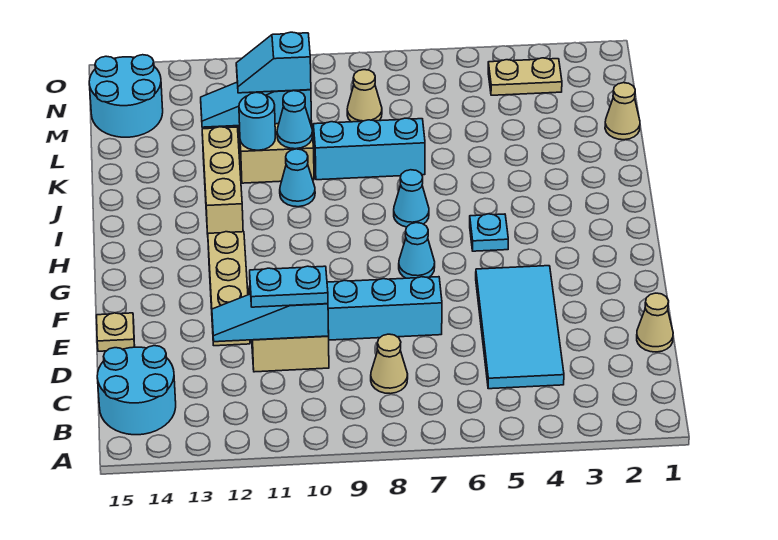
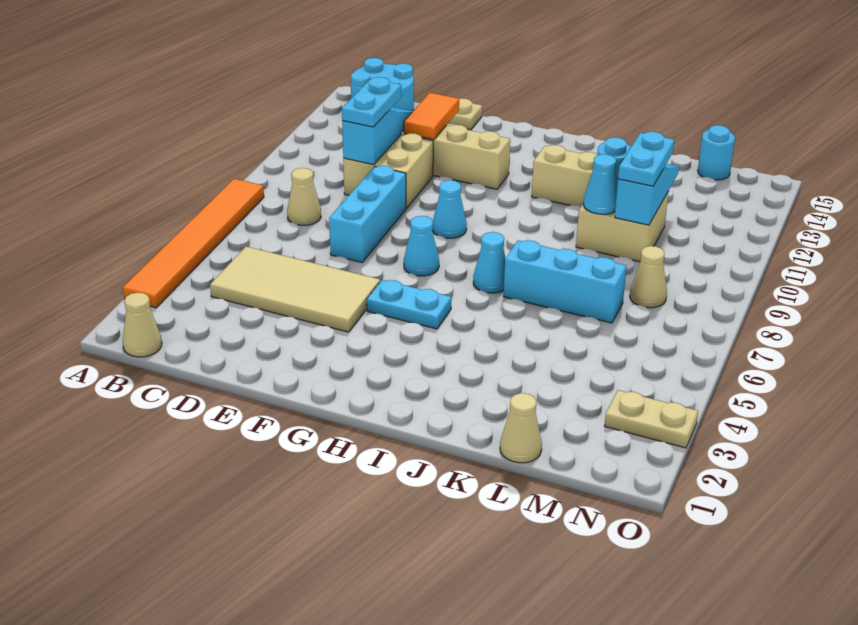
none -> orange tile A3:A8 level 1
cyan tile C4:F5 level 1 -> tan tile C4:F5 level 1
tan cone D1 level 1 -> tan cone B1 level 1
none -> orange tile E12:E13 level 2
cyan plate H5 level 1 -> cyan plate G5:H5 level 1
cyan cone J10 level 1 -> cyan cone G9 level 1
cyan brick K7:K9 level 1 -> cyan brick J7:L7 level 1
cyan slope L10:L11 level 3 top 10 -> cyan plate L10:L11 level 3
cyan round brick M14:N15 level 1 -> cyan round brick M15 level 1
tan plate N3:N4 level 1 -> tan plate N3:O3 level 1

